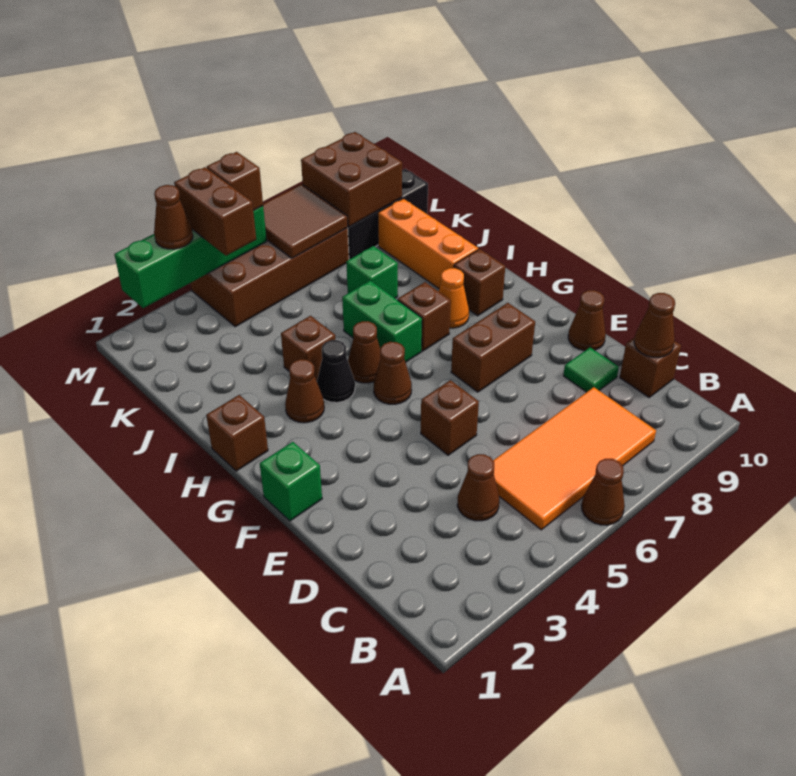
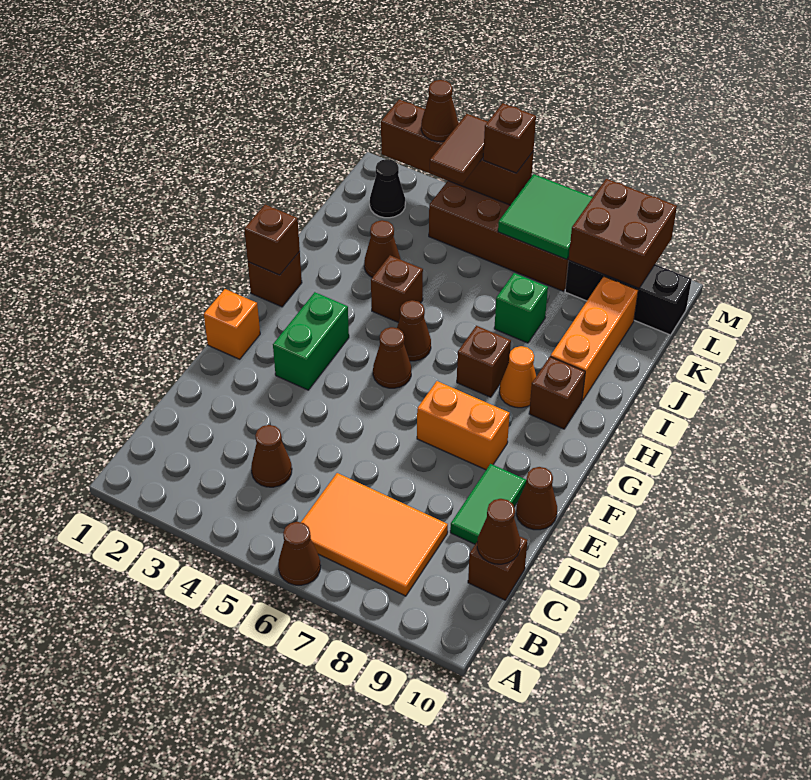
orange tile B5:C8 level 1 -> orange tile B6:C8 level 1
green tile D9 level 1 -> green tile D9:E9 level 1
brown brick E5 level 1 -> brown brick H1 level 2
green brick F1 level 1 -> orange brick F1 level 1
brown brick F7:F8 level 1 -> orange brick F7:F8 level 1
brown cone H3 level 1 -> brown cone J3 level 1
black cone H4 level 1 -> black cone L2 level 1
green brick H6:I6 level 1 -> green brick F3:G3 level 1
brown brick L4:M4 level 3 -> brown tile L4:M4 level 3
brown tile L6:M7 level 2 -> green tile L6:M7 level 2
green brick M2:M5 level 2 -> brown brick M2:M5 level 2

